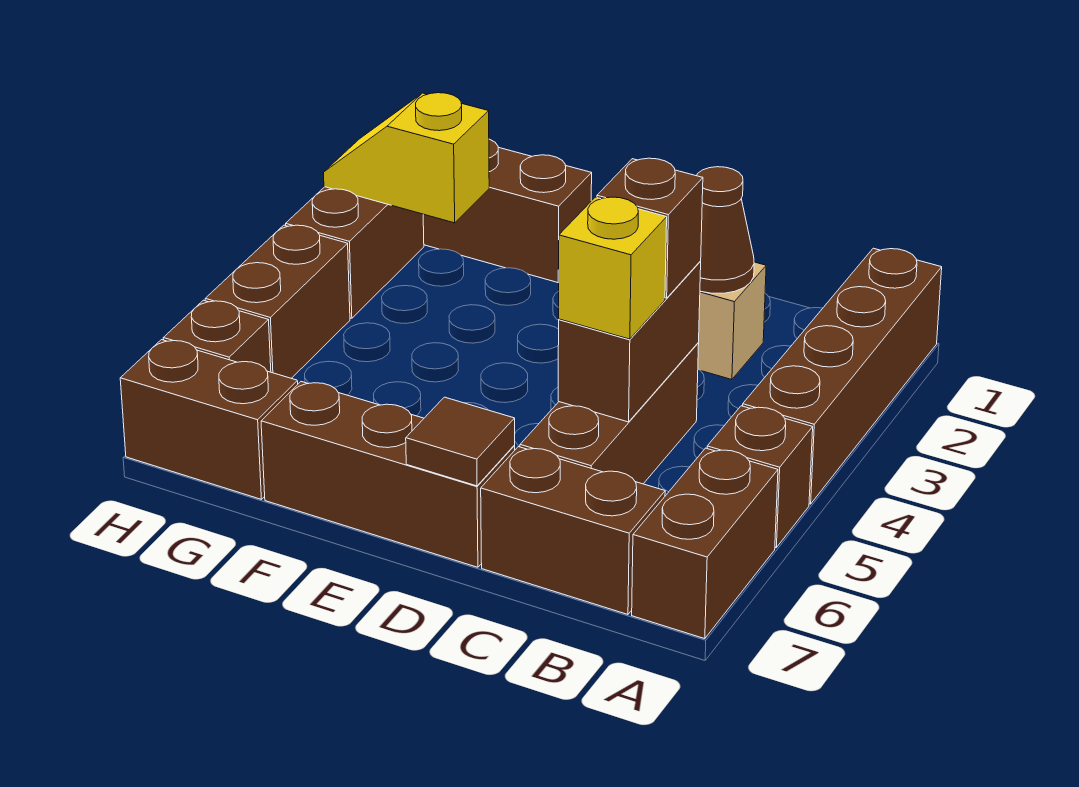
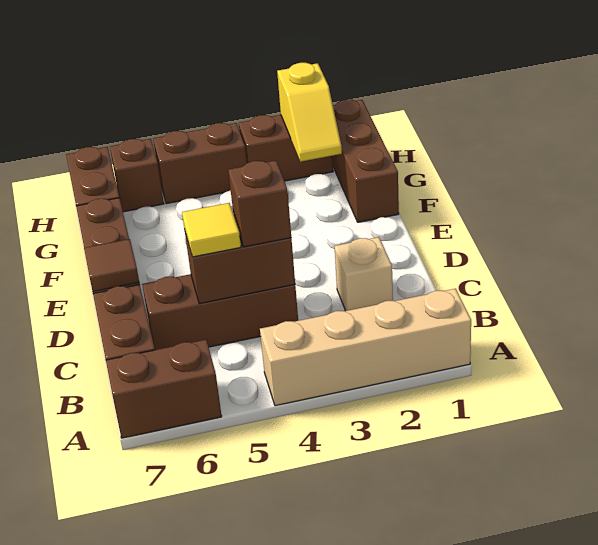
brown brick A1:A4 level 1 -> tan brick A1:A4 level 1
brown brick A5 level 1 -> none
brown cone C2 level 2 -> none
yellow brick C5 level 3 -> yellow tile C5 level 3
yellow slope G2:H2 level 2 top G -> yellow slope G2:H2 level 2 top H

